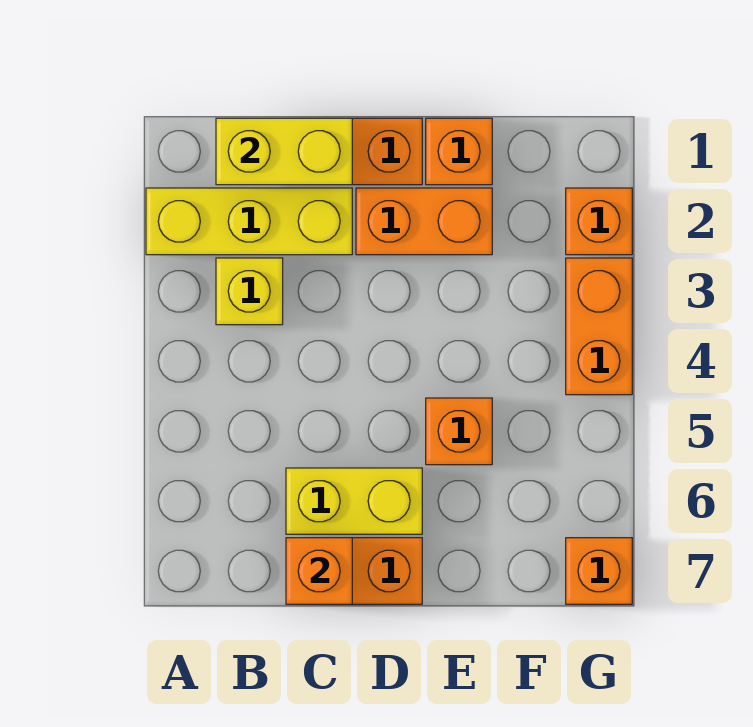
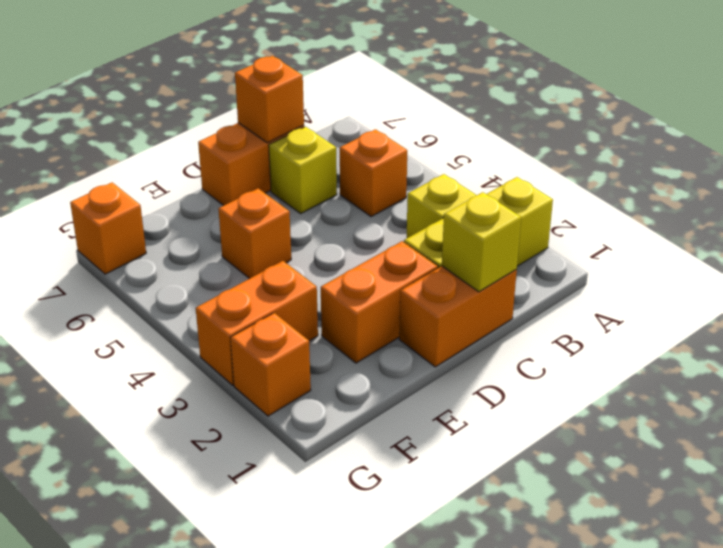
yellow brick B1:C1 level 2 -> yellow brick C1 level 2
yellow brick C6:D6 level 1 -> yellow brick C6 level 1
orange brick E1 level 1 -> orange brick B5 level 1
orange brick G3:G4 level 1 -> orange brick F3:G3 level 1

